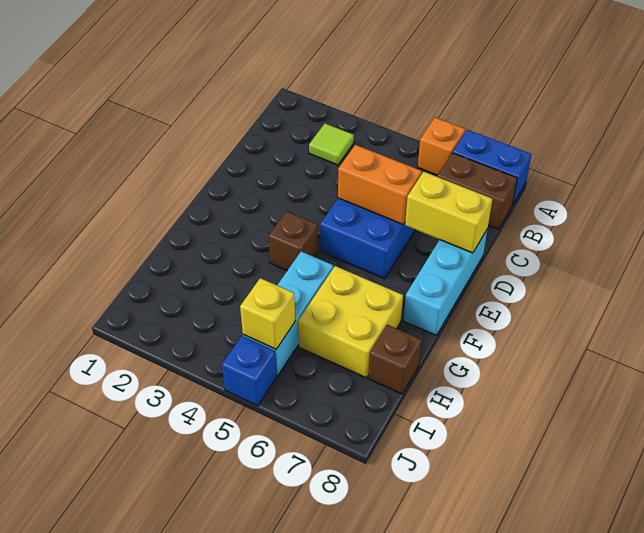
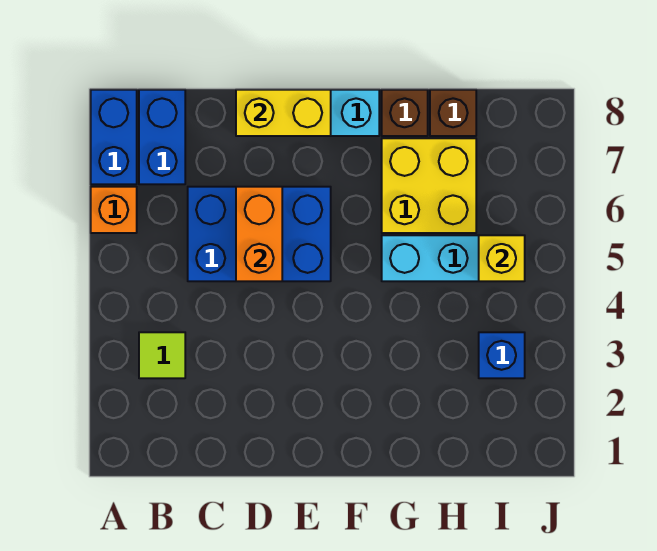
brown brick B7:B8 level 1 -> blue brick B7:B8 level 1
yellow brick D7:D8 level 2 -> yellow brick D8:E8 level 2
brown brick F4 level 1 -> brown brick G8 level 1
blue brick J5 level 1 -> blue brick I3 level 1

